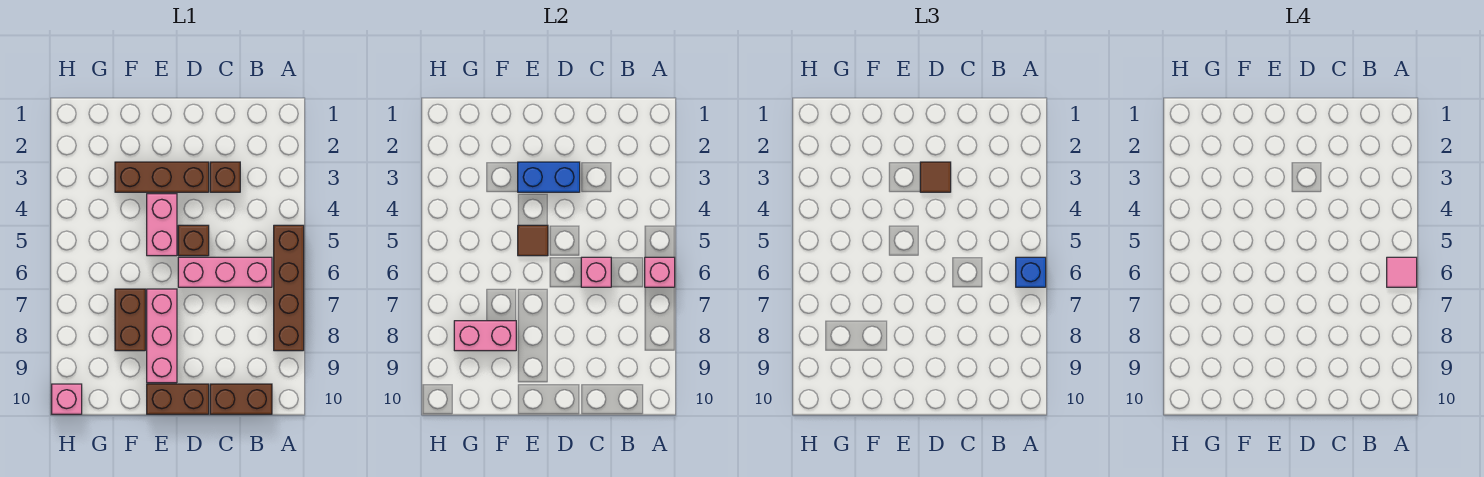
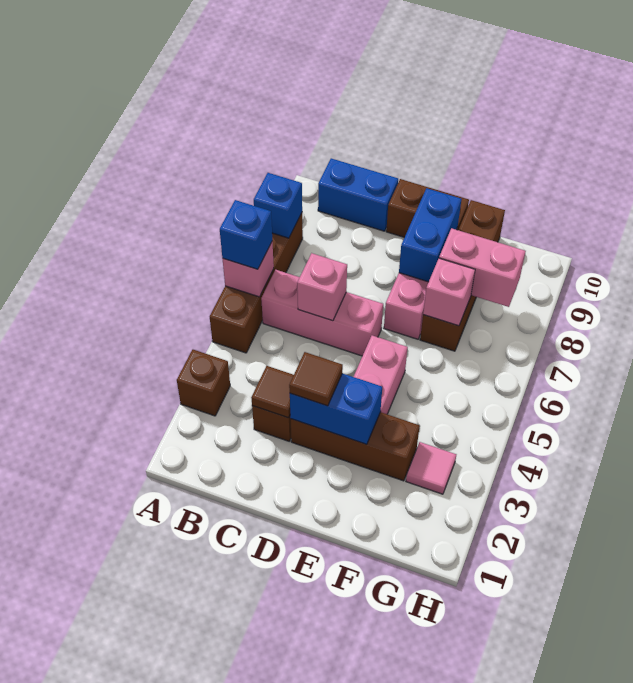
pink tile A6 level 4 -> pink tile G3 level 1
none -> blue brick A8 level 2
brown brick B10:C10 level 1 -> blue brick B10:C10 level 1
brown brick D5 level 1 -> brown brick A3 level 1
brown tile E5 level 2 -> brown tile C3 level 2
none -> blue brick E8:E9 level 2
brown brick F7:F8 level 1 -> brown brick F7:F10 level 1
pink brick H10 level 1 -> pink brick F7 level 2

